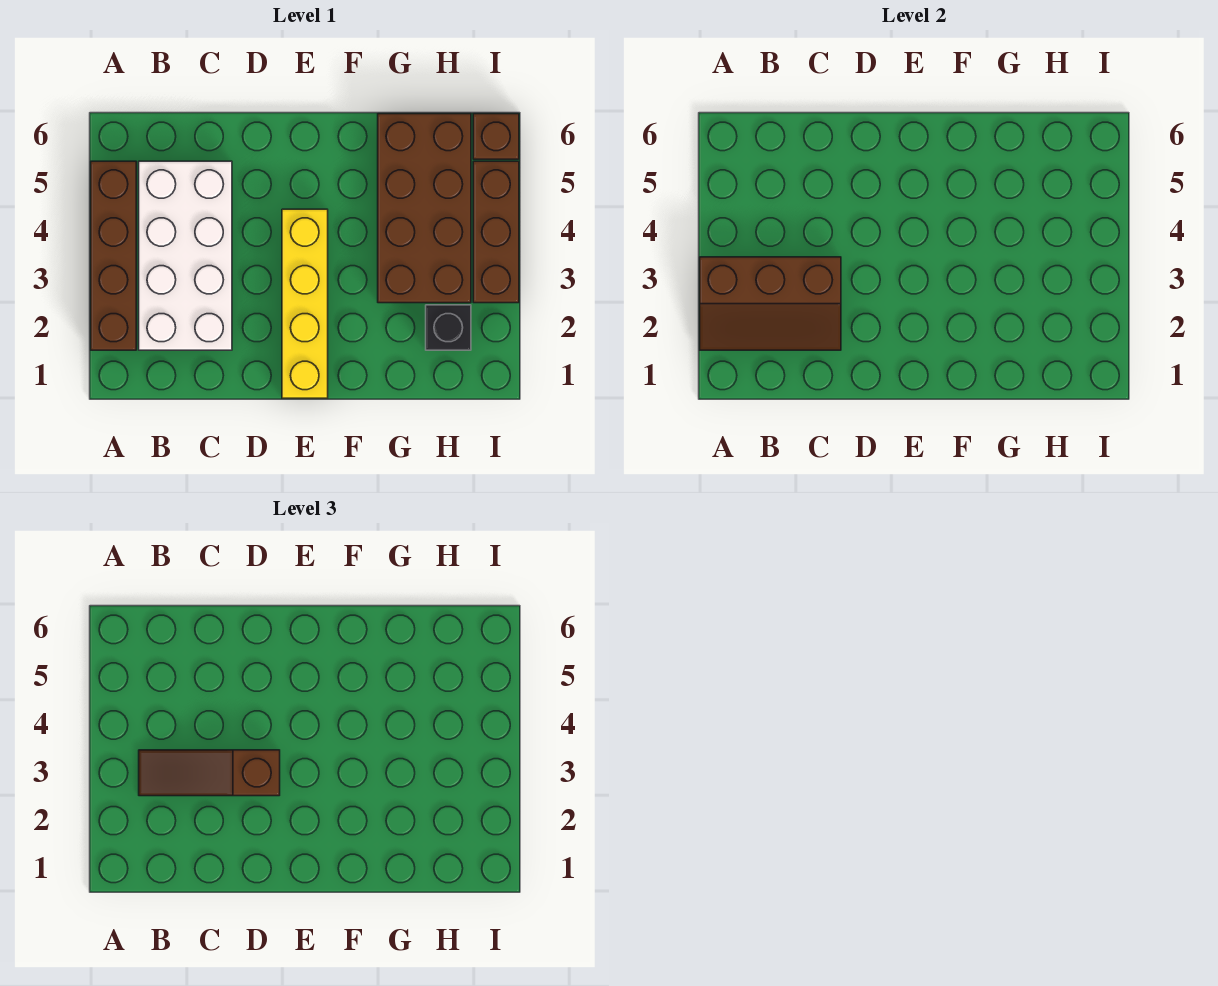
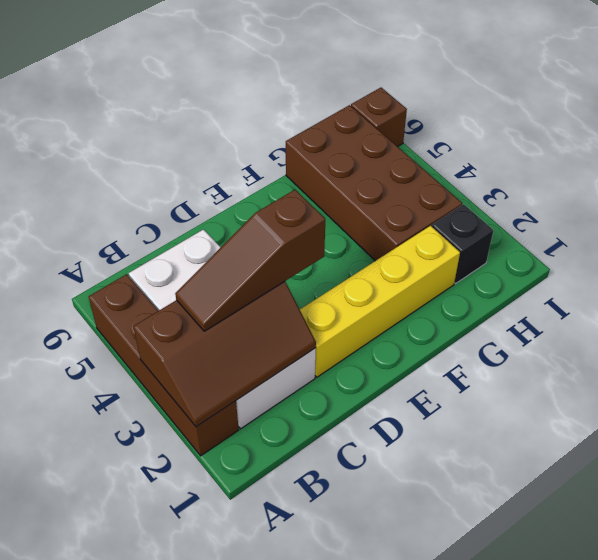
yellow brick E1:E4 level 1 -> yellow brick D2:G2 level 1
brown brick I3:I5 level 1 -> none

